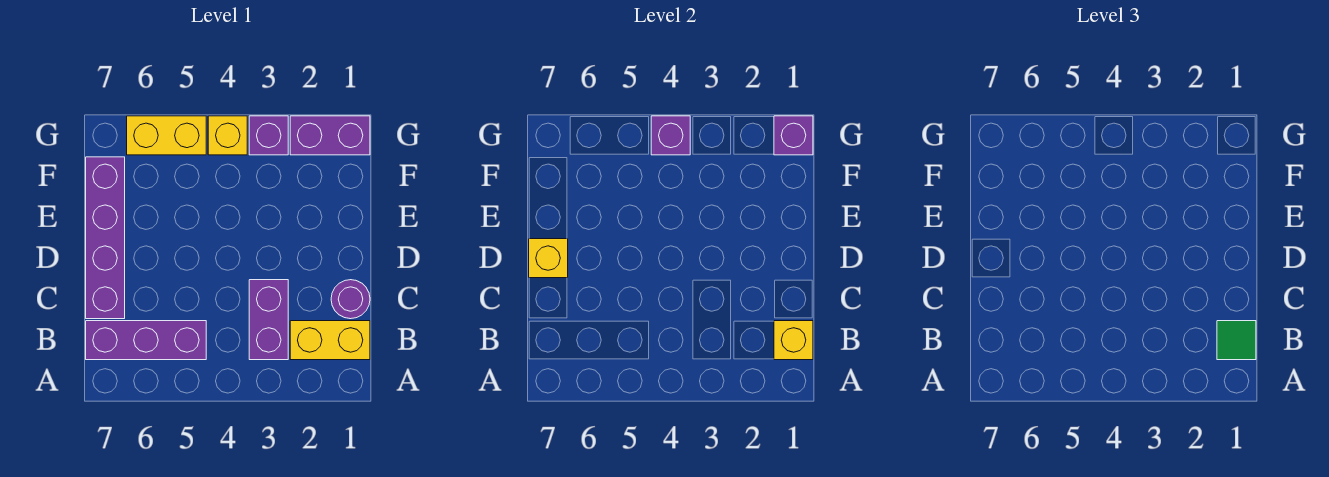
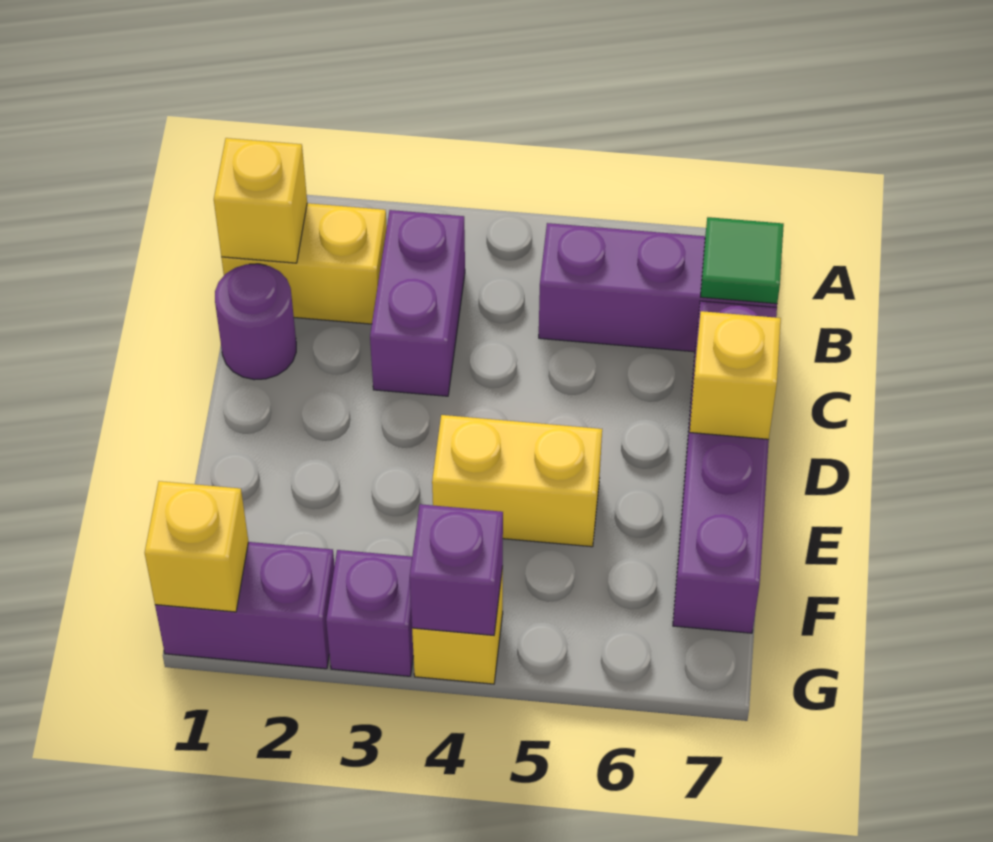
green tile B1 level 3 -> green tile B7 level 2
purple brick G1 level 2 -> yellow brick G1 level 2
yellow brick G5:G6 level 1 -> yellow brick E4:E5 level 1

